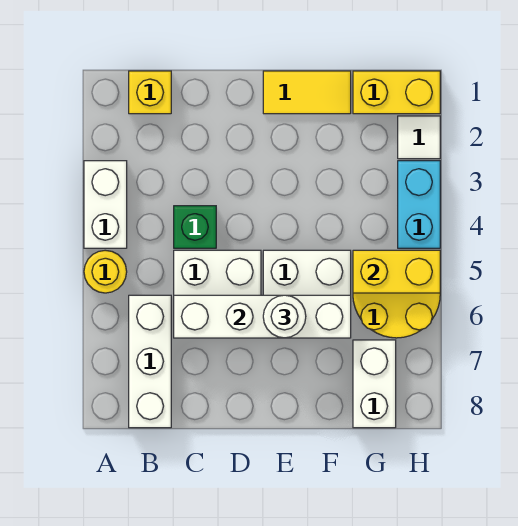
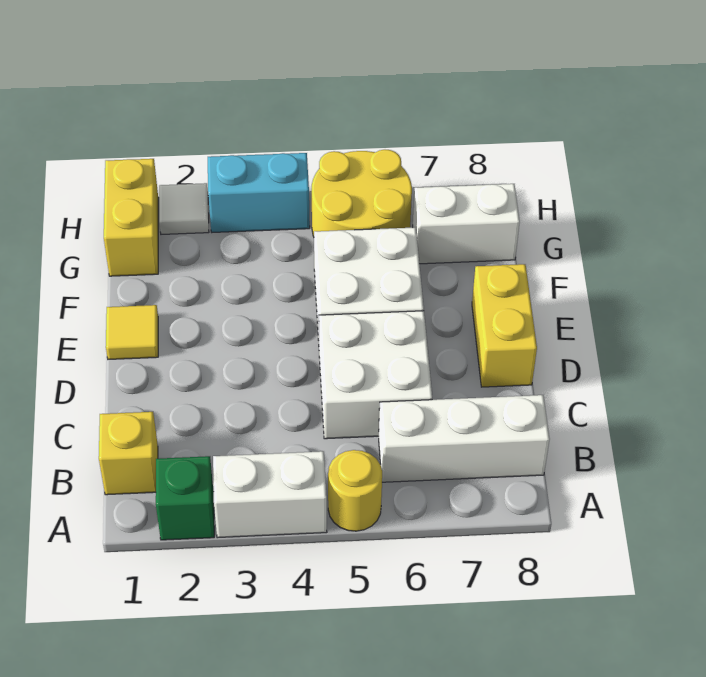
green brick C4 level 1 -> green brick A2 level 1
white brick C6:F6 level 2 -> none
yellow tile E1:F1 level 1 -> yellow tile E1 level 1
white round brick E6 level 3 -> none
yellow brick G5:H5 level 2 -> yellow brick D8:E8 level 1

